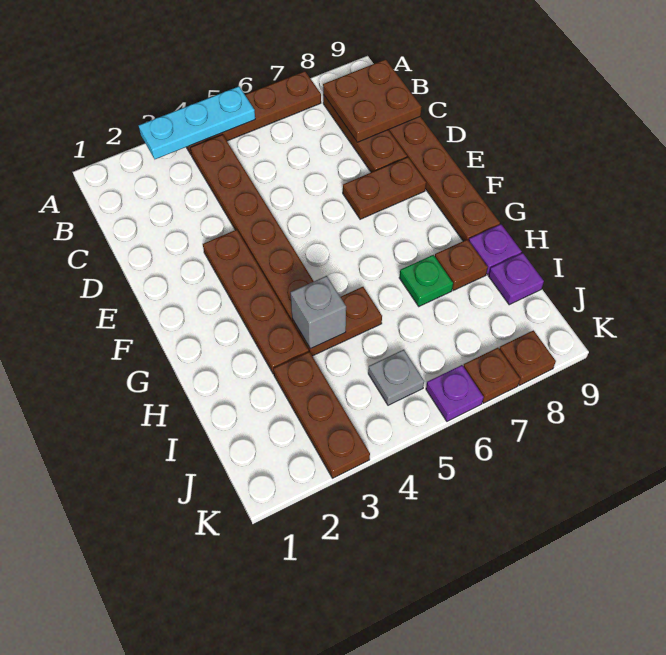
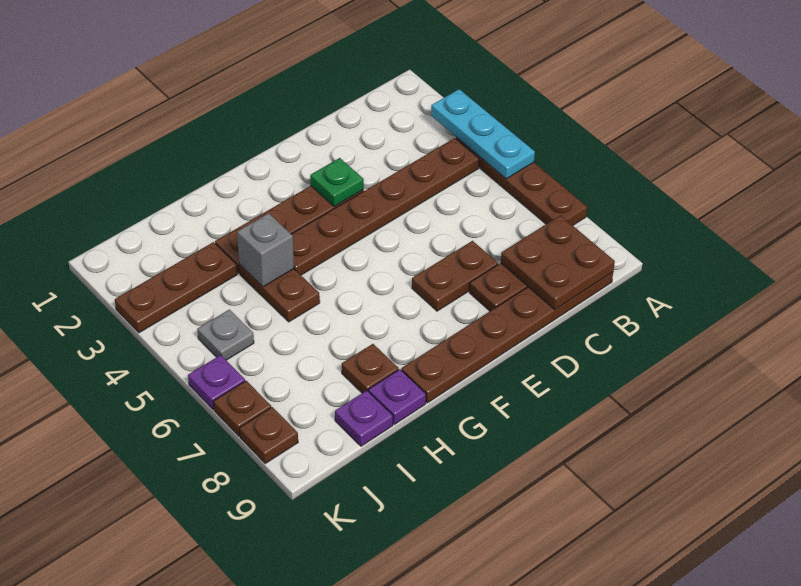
brown plate E7:E8 level 1 -> brown plate D7:E7 level 1
green plate H7 level 1 -> green plate E3 level 2

